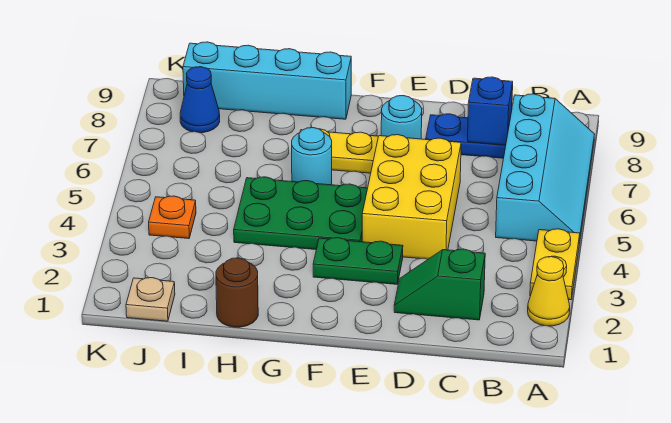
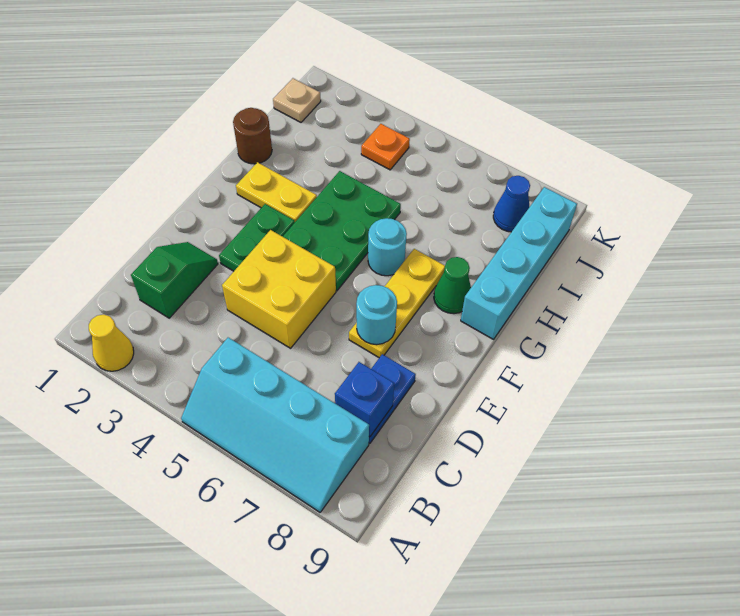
yellow plate A3:A4 level 1 -> yellow plate G2:G3 level 1
yellow brick D4:E6 level 1 -> yellow brick D4:E5 level 1
none -> green cone G8 level 1

